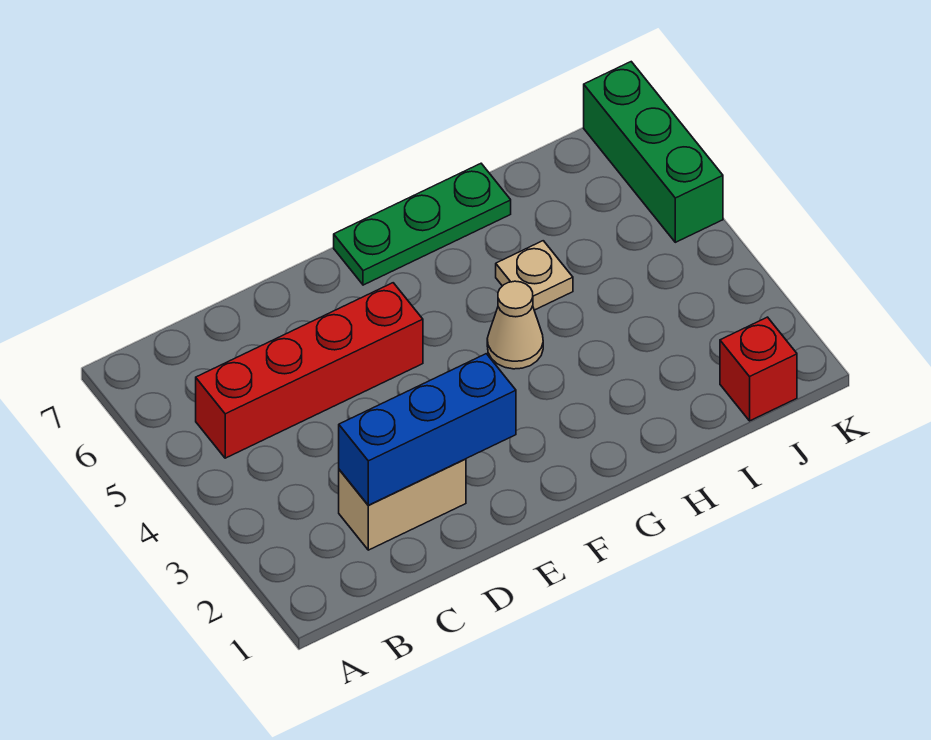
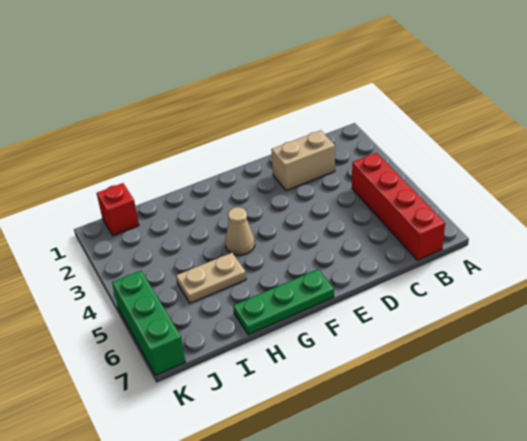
red brick B5:E5 level 1 -> red brick B4:B7 level 1
blue brick C2:E2 level 2 -> none
tan plate H5 level 1 -> tan plate H5:I5 level 1

